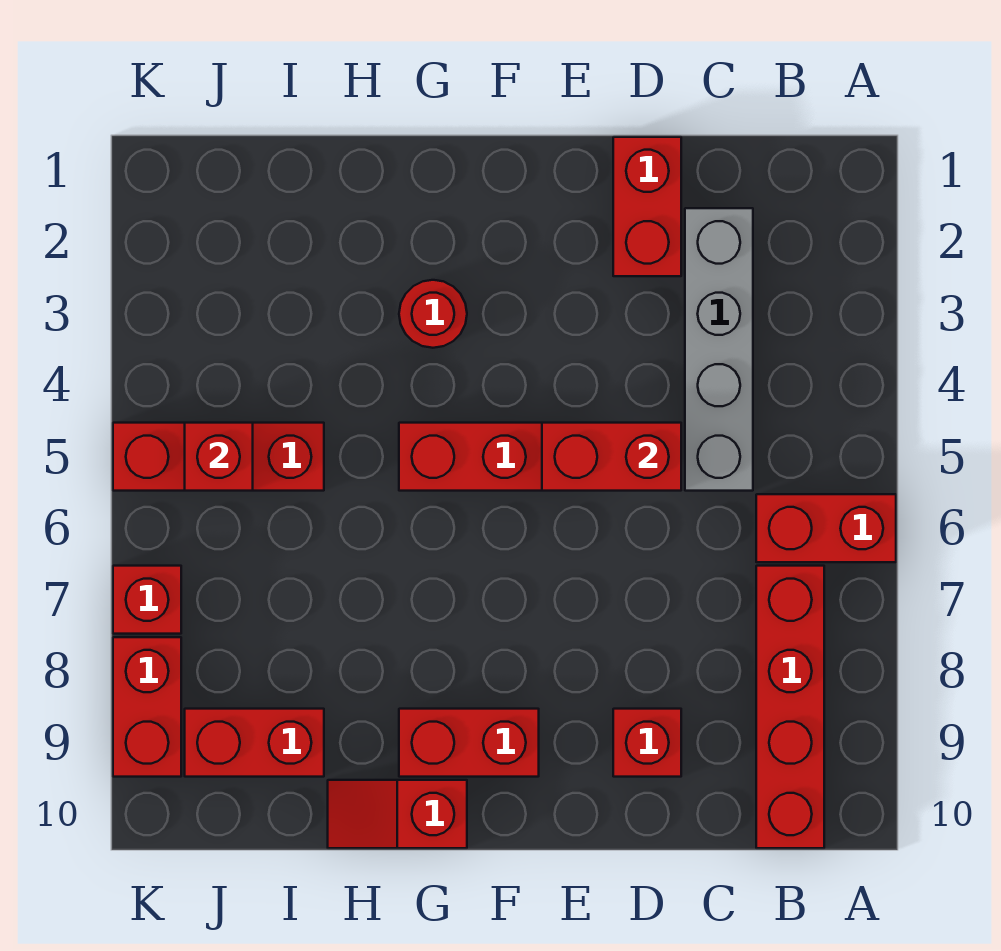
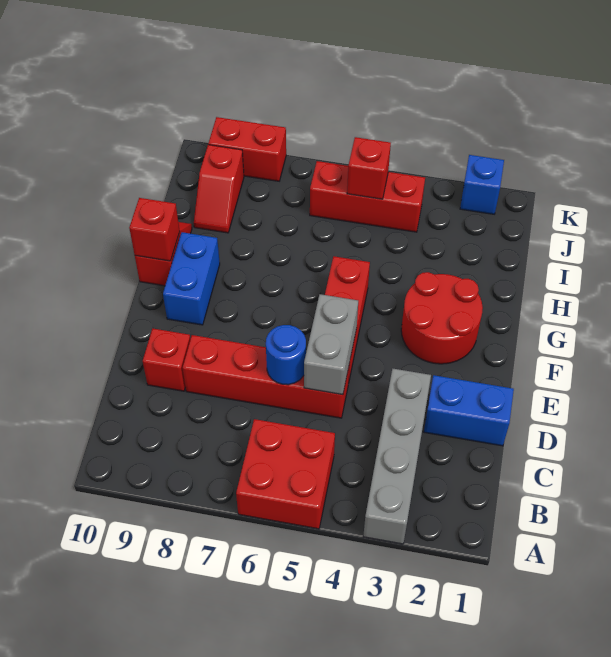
red brick A6:B6 level 1 -> red brick A5:B6 level 1
red brick B7:B10 level 1 -> red brick D5:D8 level 1
grey brick C2:C5 level 1 -> grey brick A3:D3 level 1
red brick D1:D2 level 1 -> blue brick D1:D2 level 1
red brick D5:E5 level 2 -> grey brick D5:E5 level 2
none -> blue round brick D6 level 2
red brick F9:G9 level 1 -> blue brick F9:G9 level 1
red round brick G3 level 1 -> red round brick F2:G3 level 1
red brick I5:K5 level 1 -> red brick J4:J6 level 1
red brick I9:J9 level 1 -> red slope I9:J9 level 1 top J
none -> blue brick K2 level 1
red brick K7 level 1 -> red brick G10 level 2

